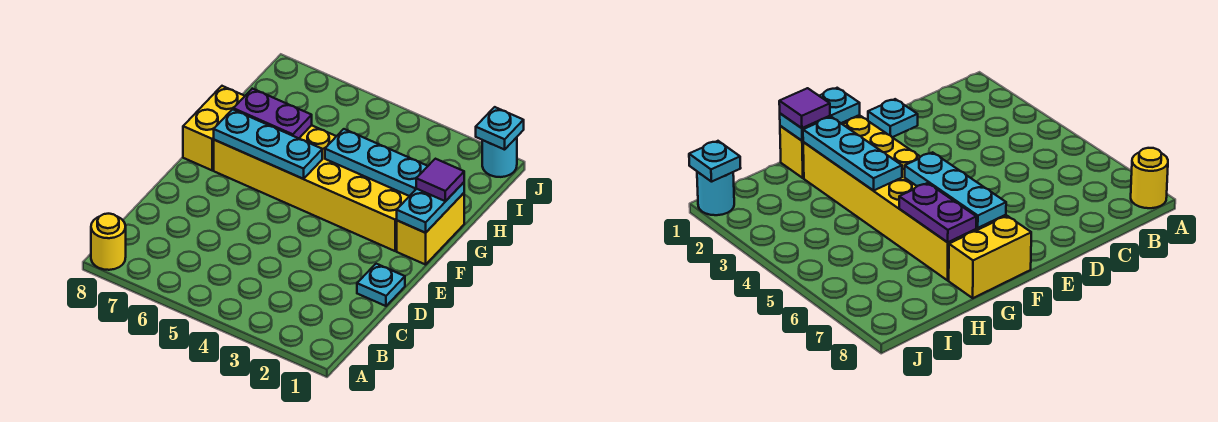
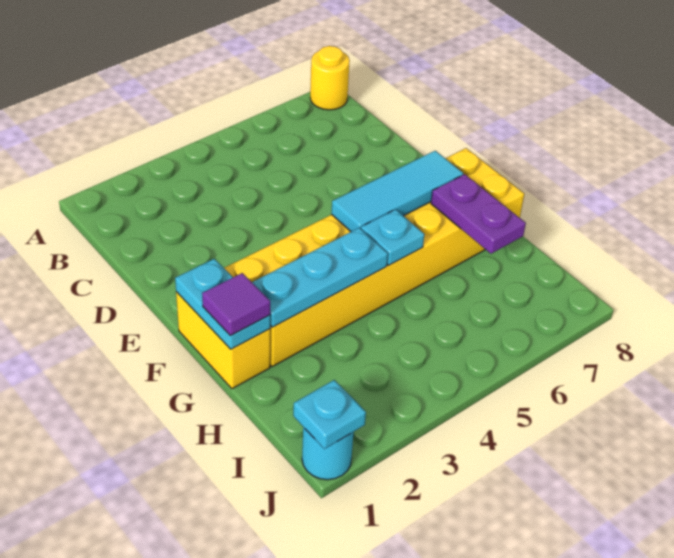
cyan plate D1 level 1 -> cyan plate G5 level 2
cyan plate F5:F7 level 2 -> cyan tile F5:F7 level 2
purple plate G6:G7 level 2 -> purple plate G7:H7 level 2

